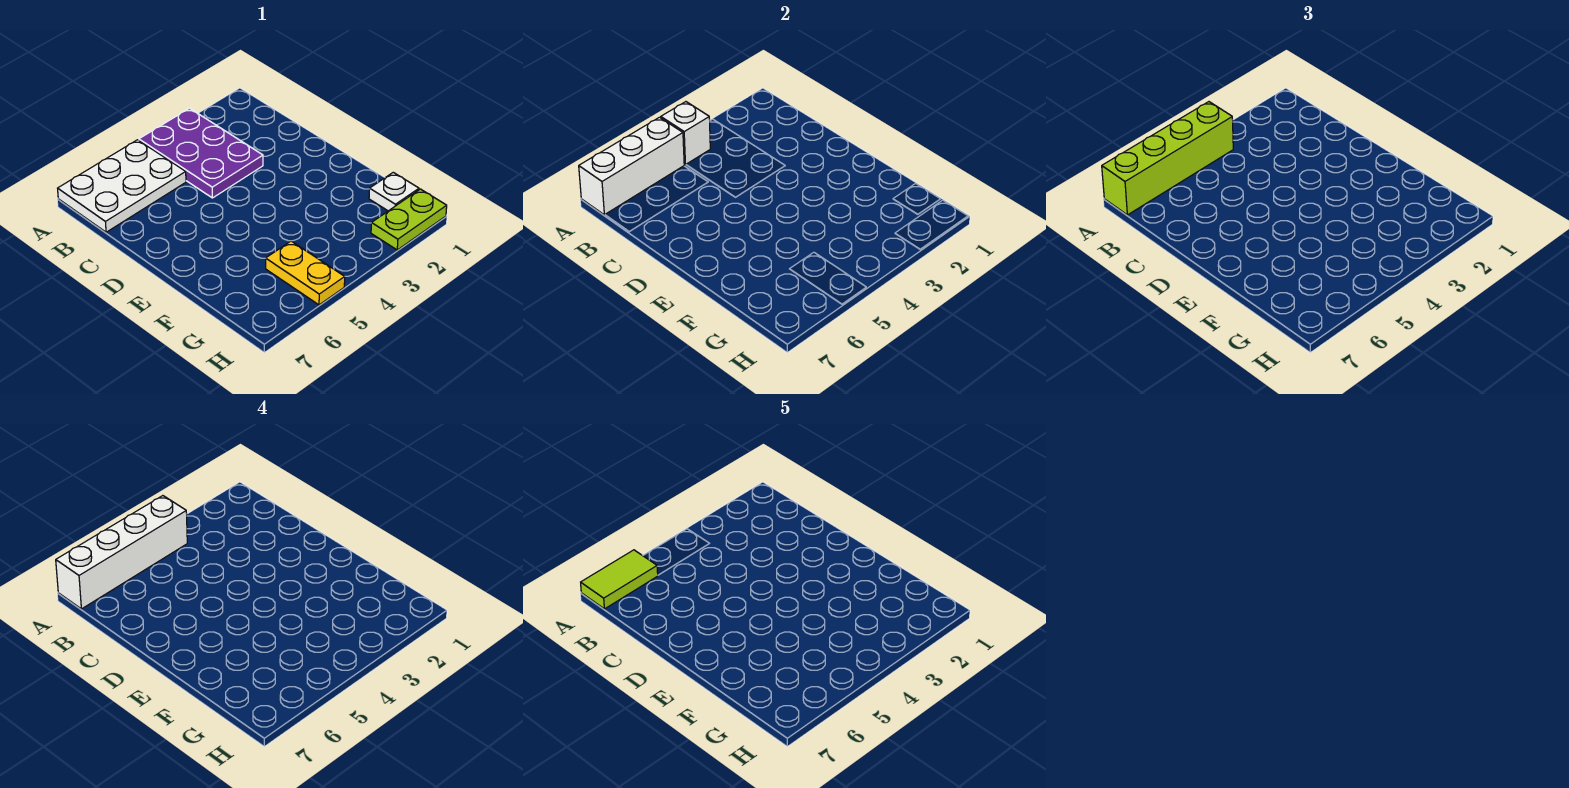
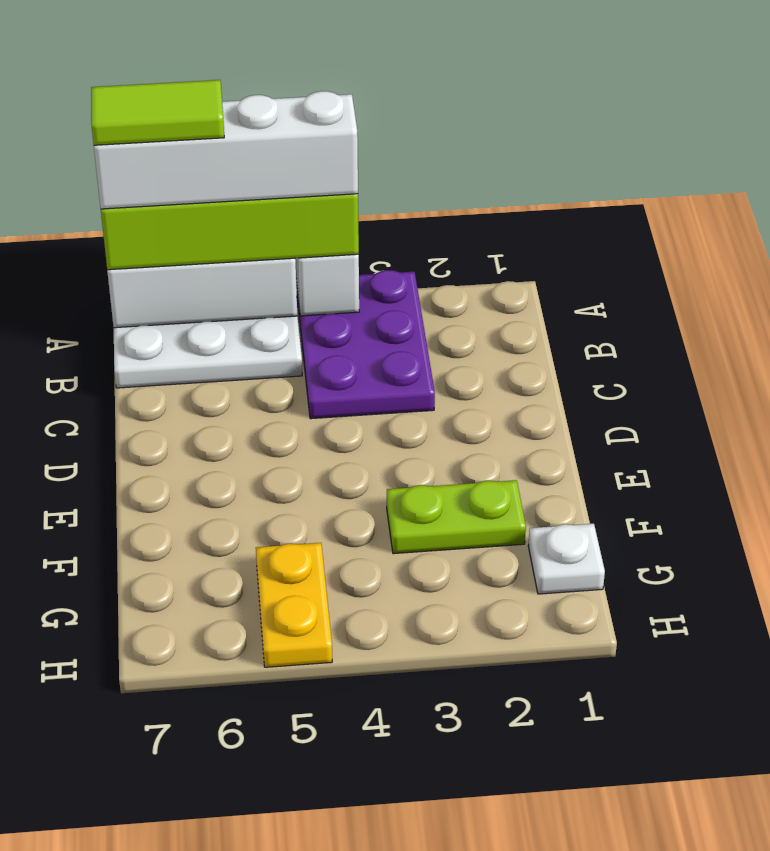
lime plate H1:H2 level 1 -> lime plate F2:F3 level 1

